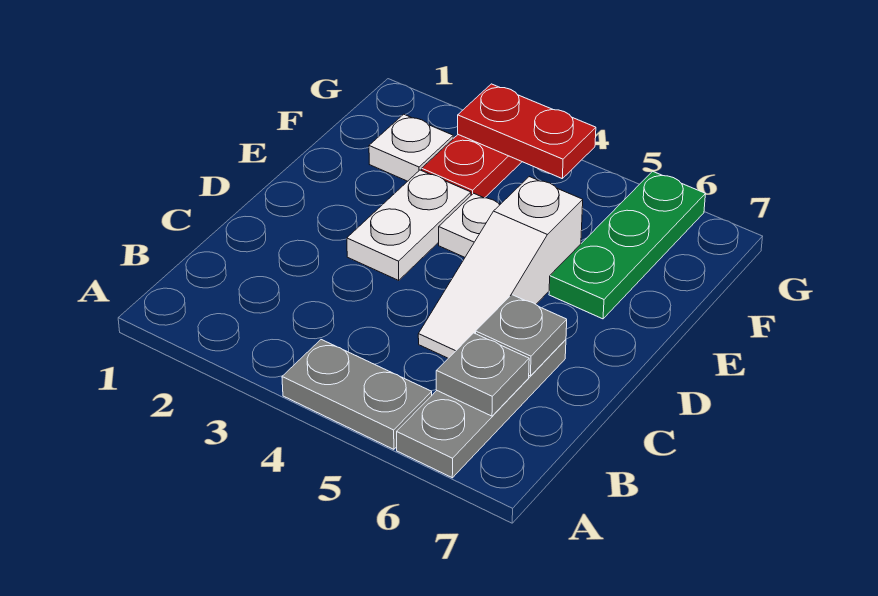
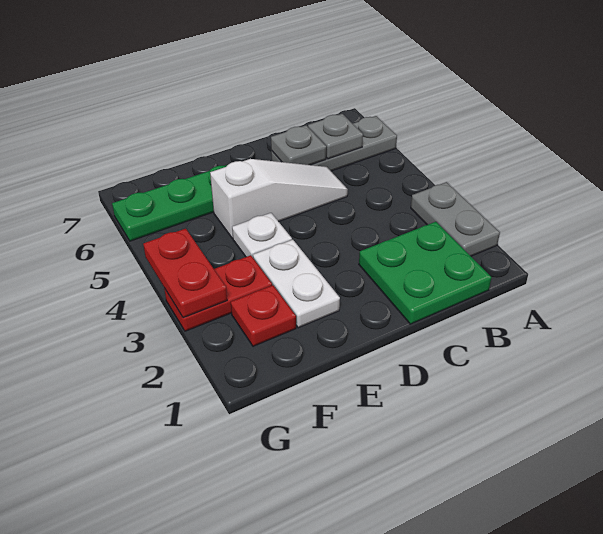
grey plate A4:A5 level 1 -> grey plate A2:A3 level 1
none -> green plate B1:C2 level 1
white plate D3:E3 level 1 -> white plate E2:E3 level 1
white plate F2 level 1 -> red plate F2 level 1

